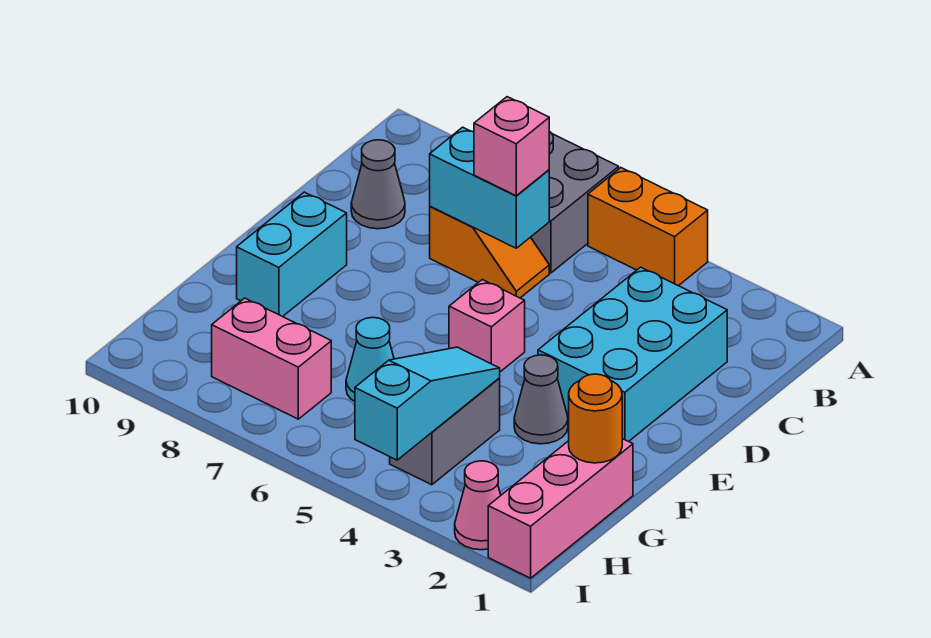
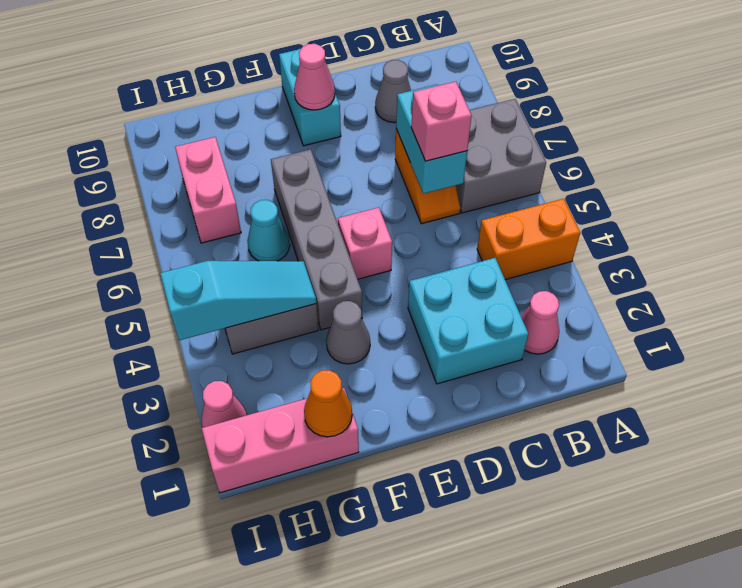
orange brick A4:A5 level 1 -> orange brick A4:B4 level 1
none -> pink cone B2 level 1
cyan brick C2:E3 level 1 -> cyan brick C2:D3 level 1
cyan brick E9:F9 level 1 -> cyan brick E9:E10 level 1
none -> pink cone E9 level 2
none -> grey brick F4:F7 level 1
orange round brick G1 level 2 -> orange cone G1 level 2

